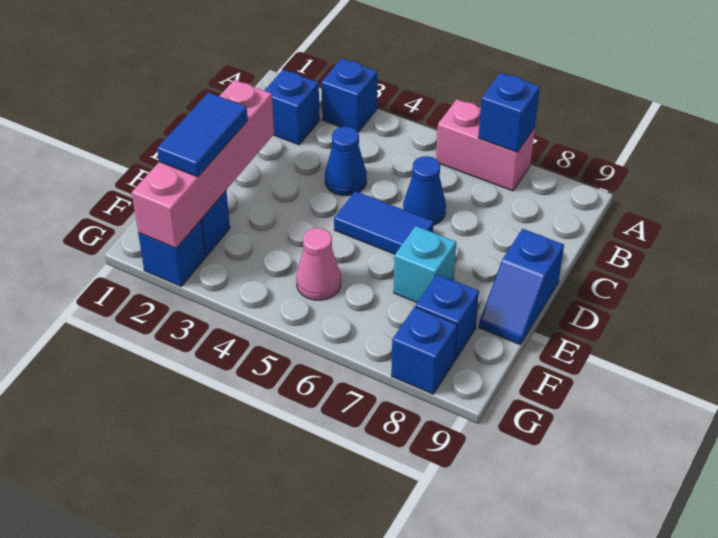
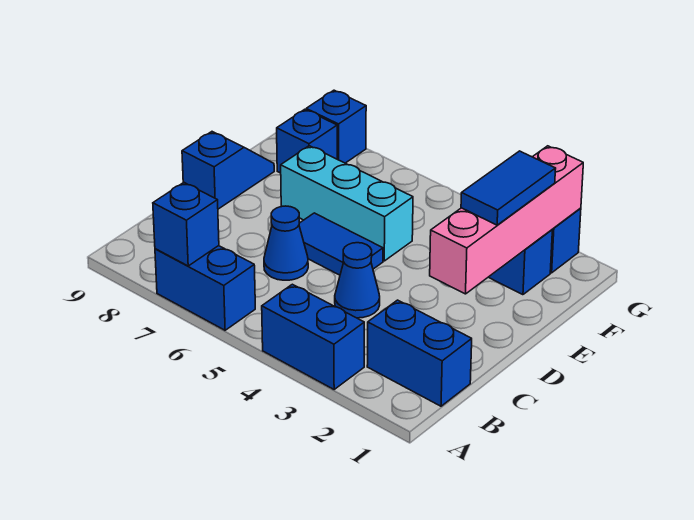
blue brick A3 level 1 -> blue brick A3:A4 level 1
pink brick A6:A7 level 1 -> blue brick A6:A7 level 1
blue brick B2 level 1 -> blue brick B1:B2 level 1
cyan brick E7 level 1 -> cyan brick E5:E7 level 1
pink cone F5 level 1 -> none

